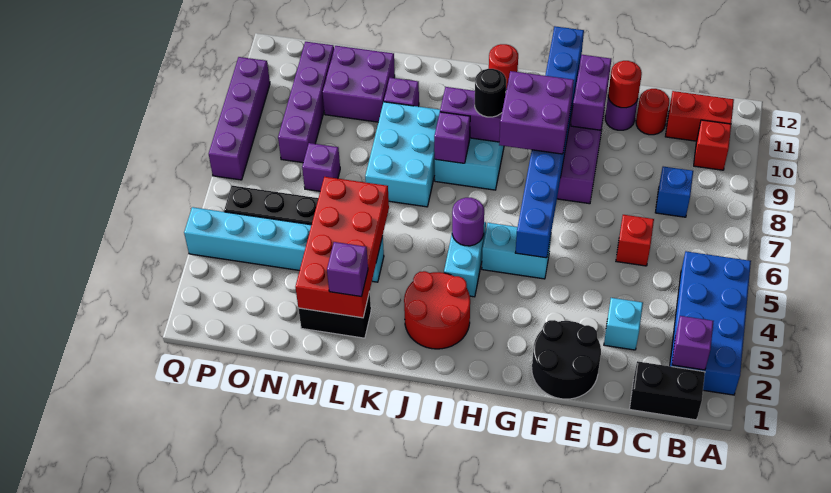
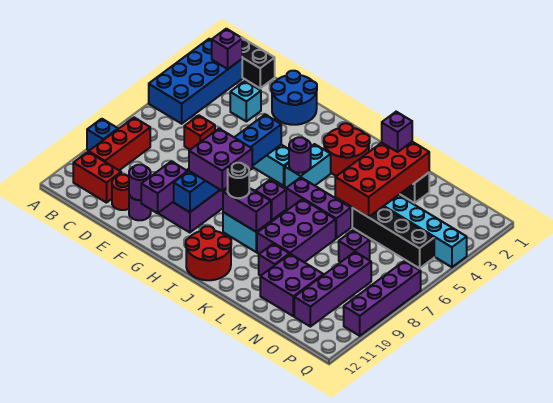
red brick B10 level 1 -> red brick B8:B10 level 1
blue brick C8 level 1 -> blue brick A9 level 1
black round brick E1:F2 level 1 -> blue round brick E1:F2 level 1
red round brick E11 level 2 -> purple round brick E11 level 2
blue brick G5:G12 level 2 -> blue brick G5:G10 level 2
red round brick I12 level 1 -> red round brick I11:J12 level 1
none -> purple brick J6:L6 level 1
cyan brick K7:L9 level 1 -> purple brick K7:L9 level 1

